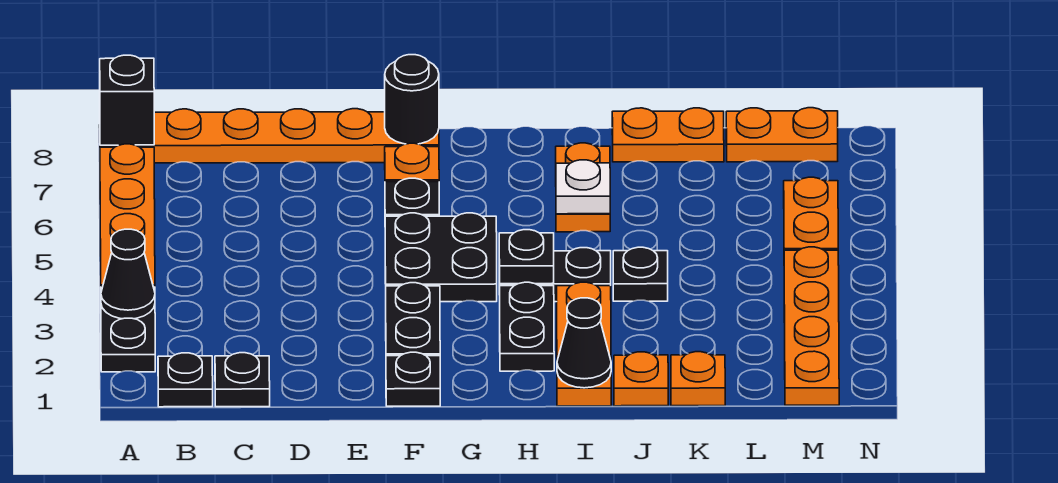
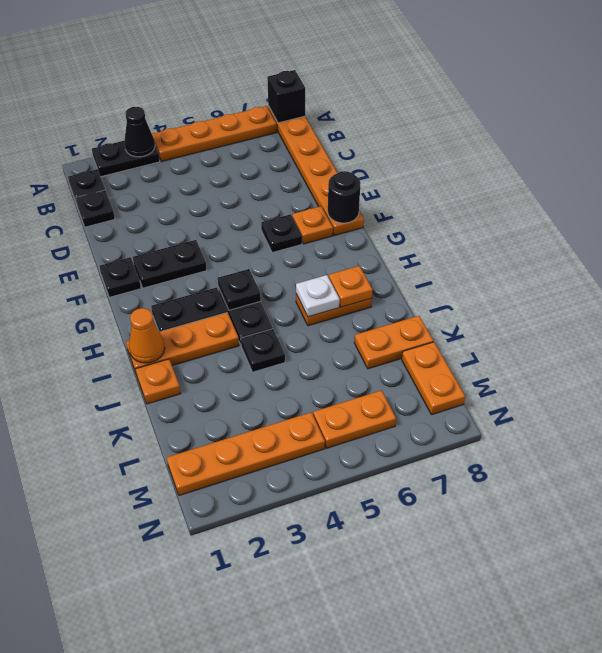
black plate F4:G5 level 1 -> none
black cone I1 level 2 -> orange cone I1 level 2
orange plate J8:K8 level 1 -> orange plate K7:K8 level 1
orange plate K1 level 1 -> orange plate I7 level 2

